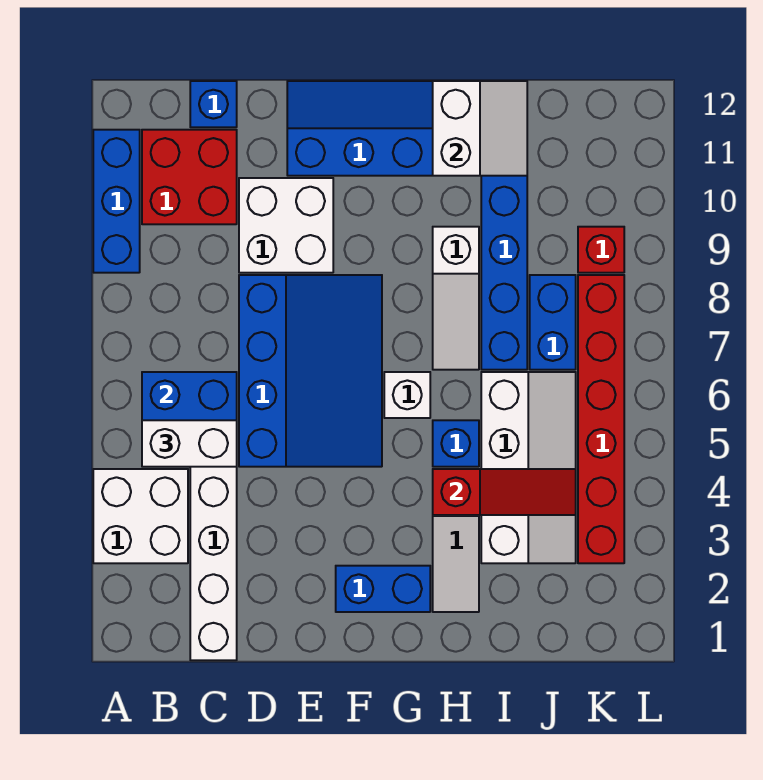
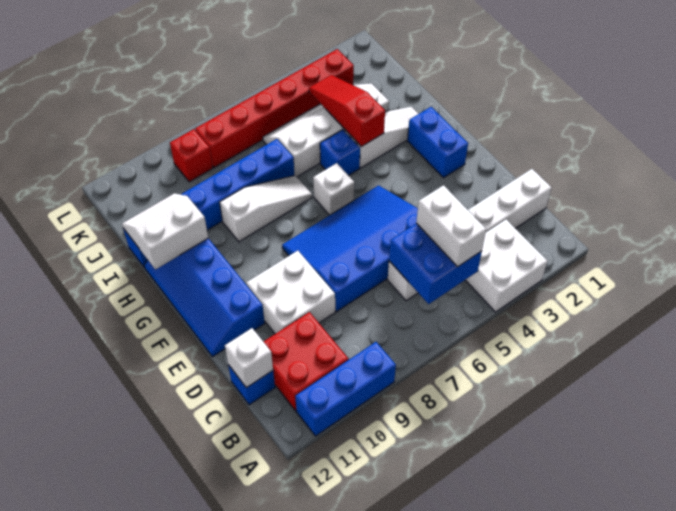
none -> white brick C12 level 2
blue brick J7:J8 level 1 -> none

